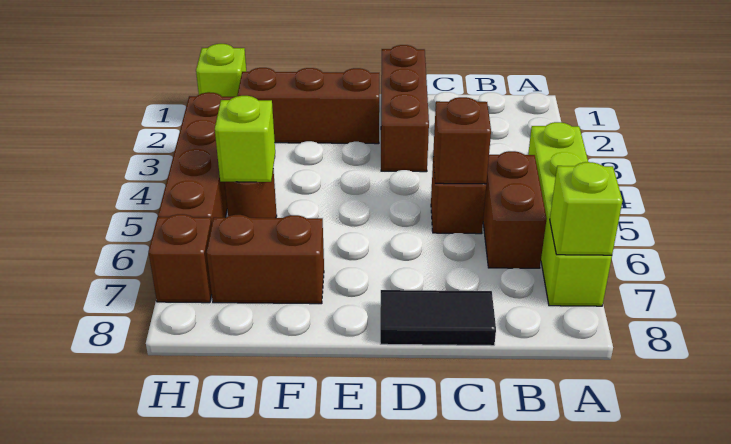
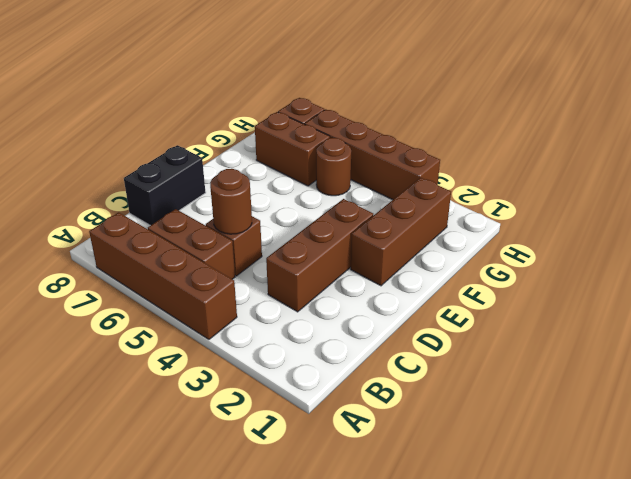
lime brick A4:A7 level 1 -> brown brick A4:A7 level 1
lime brick A7 level 2 -> none
brown brick C5 level 2 -> brown round brick C5 level 2
black tile C8:D8 level 1 -> black brick C8:D8 level 1
brown brick D1:D3 level 1 -> brown brick C3:E3 level 1
brown brick F7:G7 level 1 -> brown brick G6:G7 level 1
lime brick G5 level 2 -> none
lime brick H1 level 1 -> none

